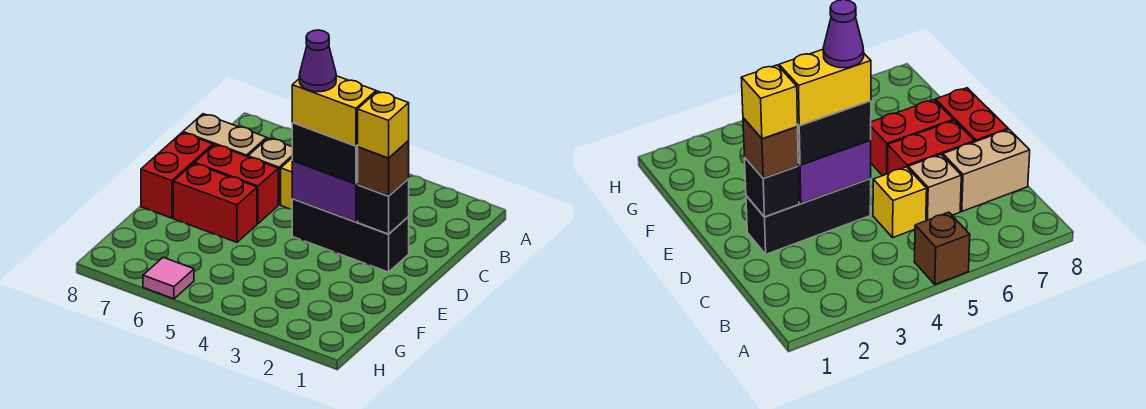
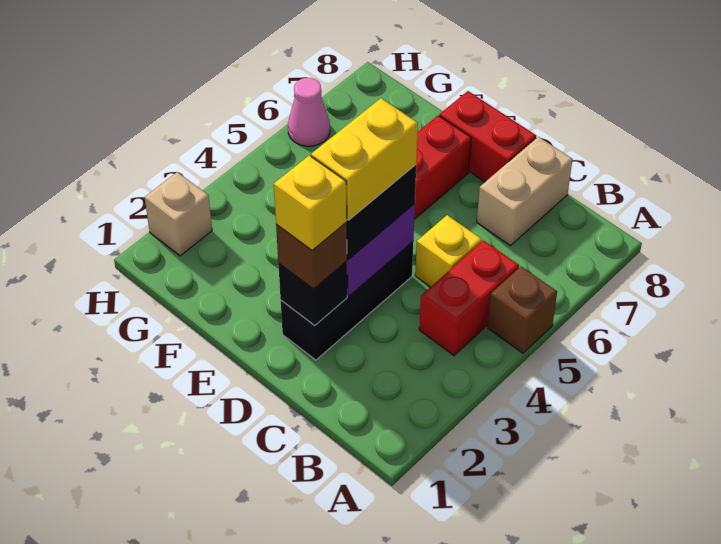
tan brick C6 level 1 -> tan brick H2 level 1
purple cone D4 level 5 -> none
red brick D6:D7 level 1 -> red brick B4:B5 level 1
pink tile H6 level 1 -> pink cone H6 level 1

